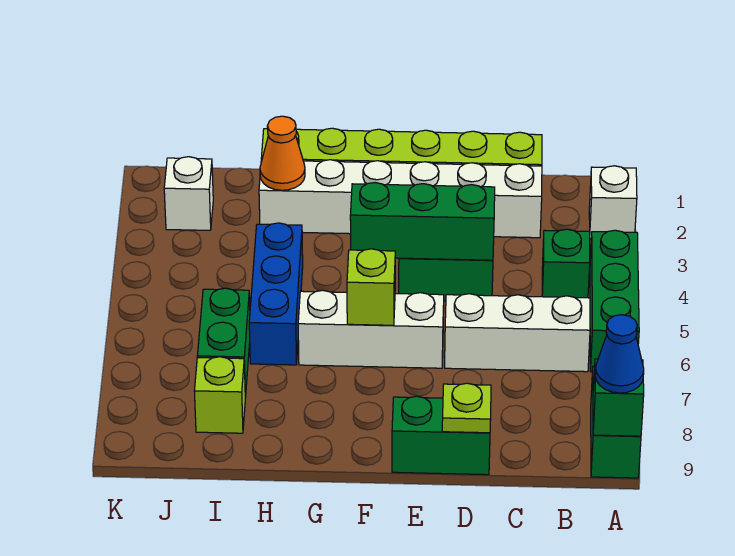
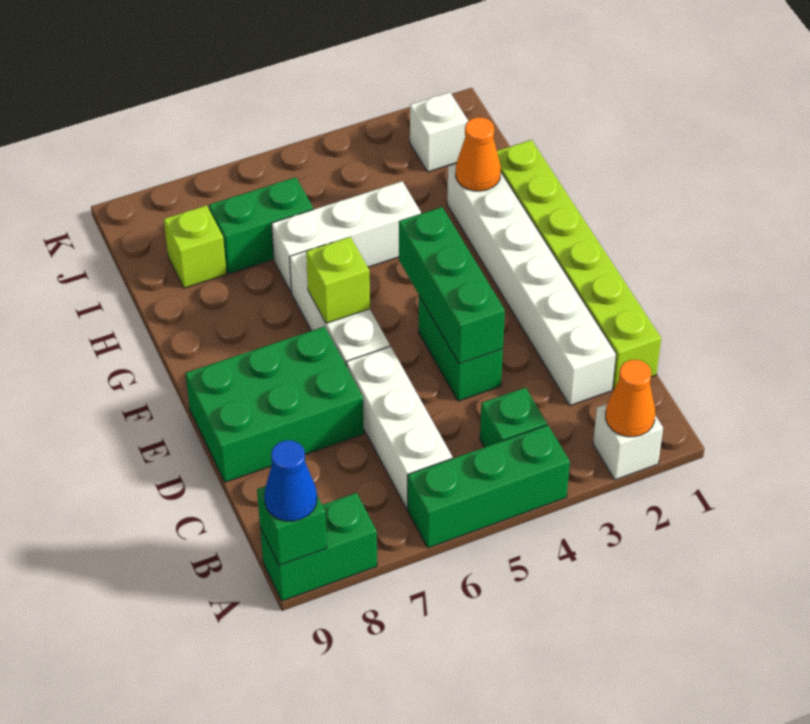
none -> orange cone A2 level 2
green brick D9:E9 level 1 -> green brick D7:E9 level 1
lime plate D9 level 2 -> none
blue brick H4:H6 level 1 -> white brick H4:H6 level 1

